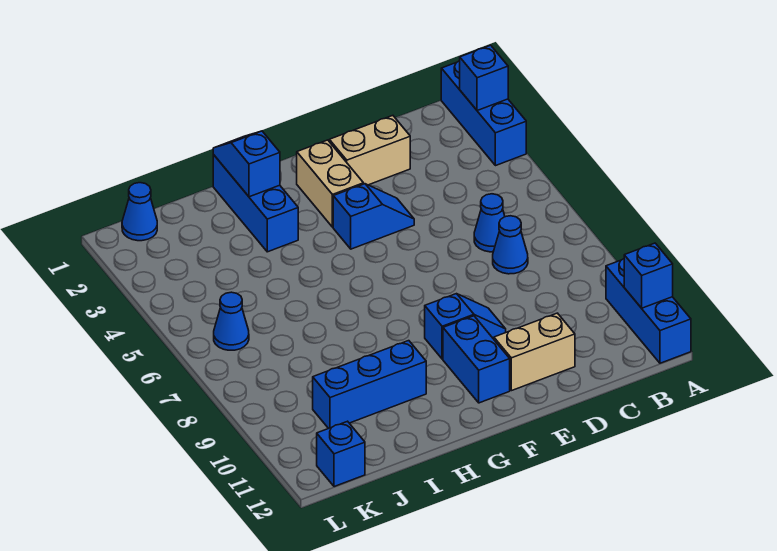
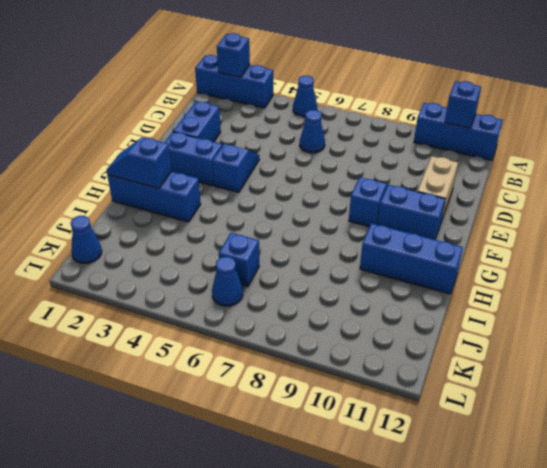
blue cone C7 level 1 -> blue cone A5 level 1
tan brick D2:E2 level 1 -> blue brick D2:E2 level 1
tan brick F2:F3 level 1 -> blue brick F2:F3 level 1
blue brick H10:J10 level 1 -> blue brick H10:H12 level 1
blue brick K12 level 1 -> blue brick J6 level 1

